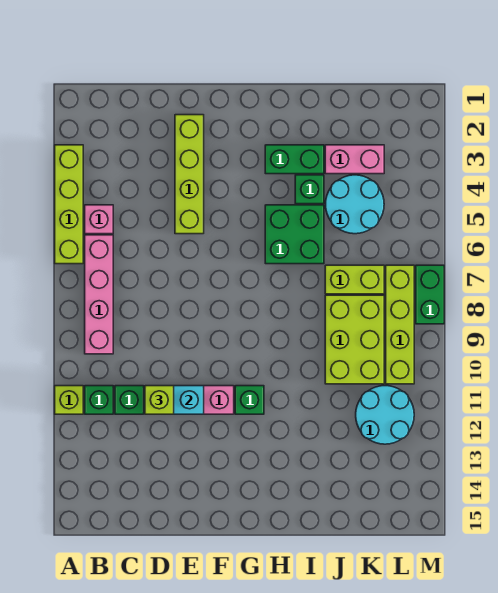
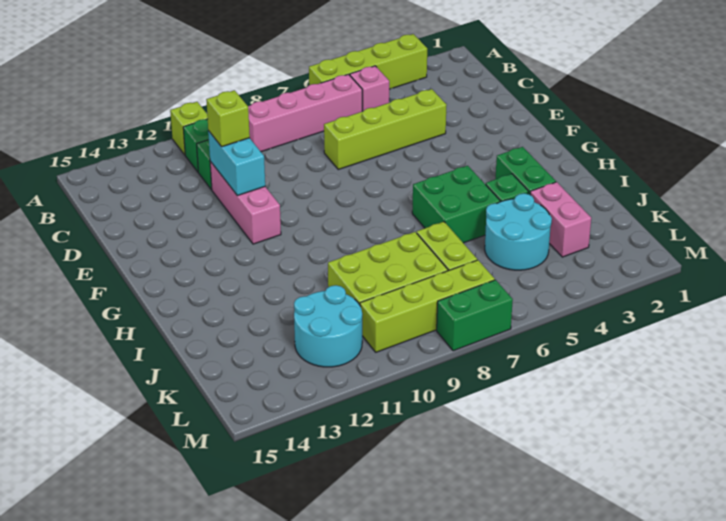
lime brick E2:E5 level 1 -> lime brick D4:D7 level 1
green brick G11 level 1 -> none

